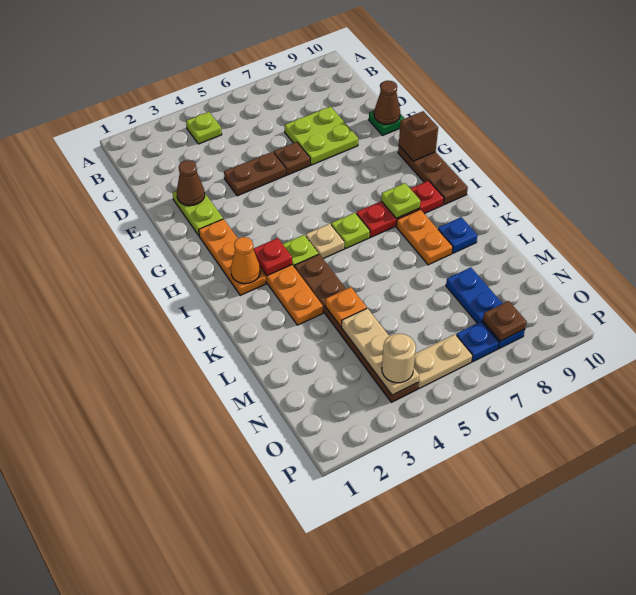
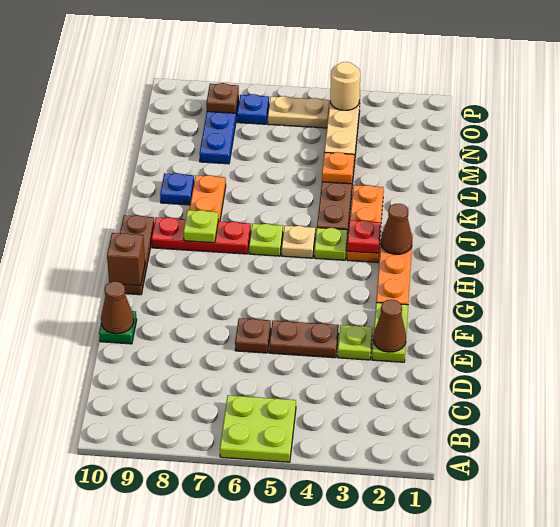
lime plate B4 level 1 -> lime plate E3 level 1
lime plate D7:E8 level 1 -> lime plate A5:B6 level 1
orange cone I2 level 2 -> brown cone I2 level 2

